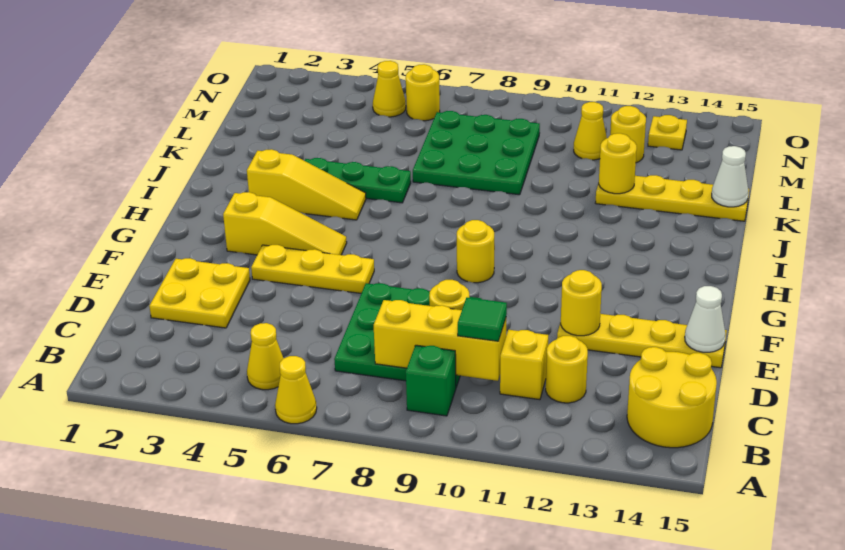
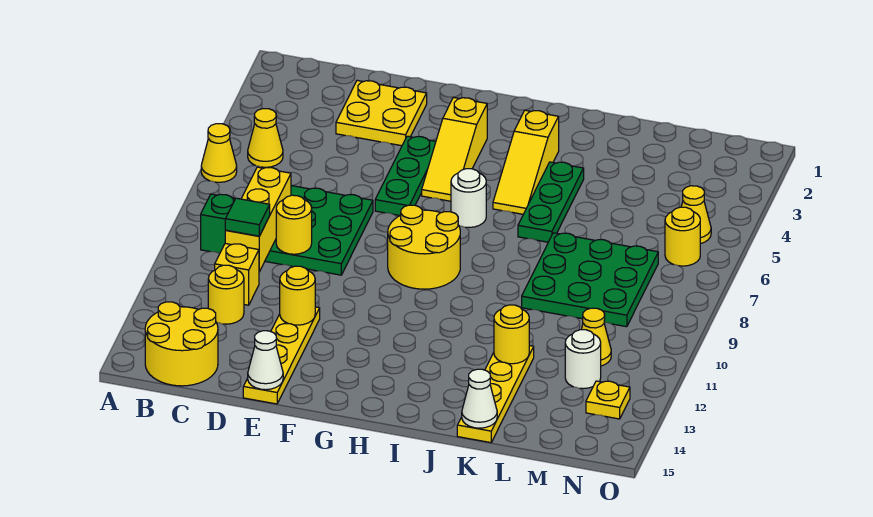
yellow plate F4:F6 level 1 -> green plate F4:F6 level 1
yellow round brick G9 level 1 -> yellow round brick G8:H9 level 1
none -> white round brick H6 level 1
yellow round brick M12 level 1 -> white round brick M12 level 1

